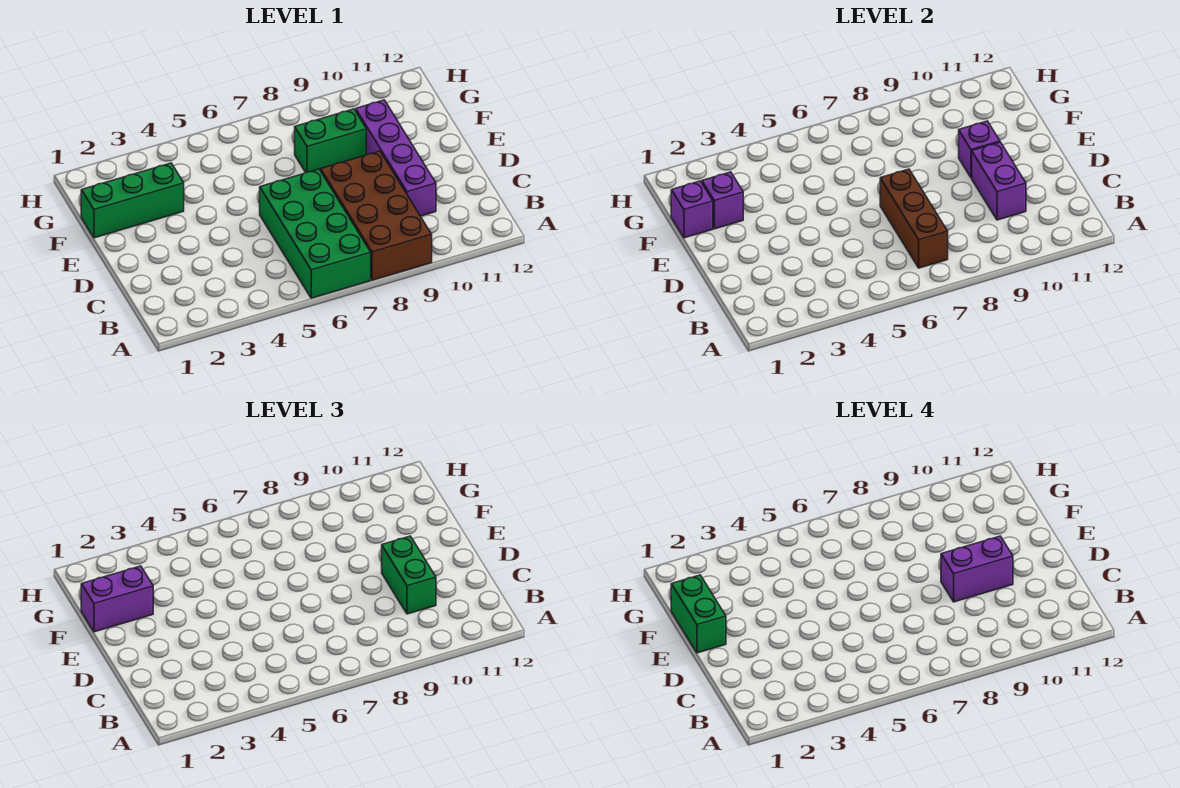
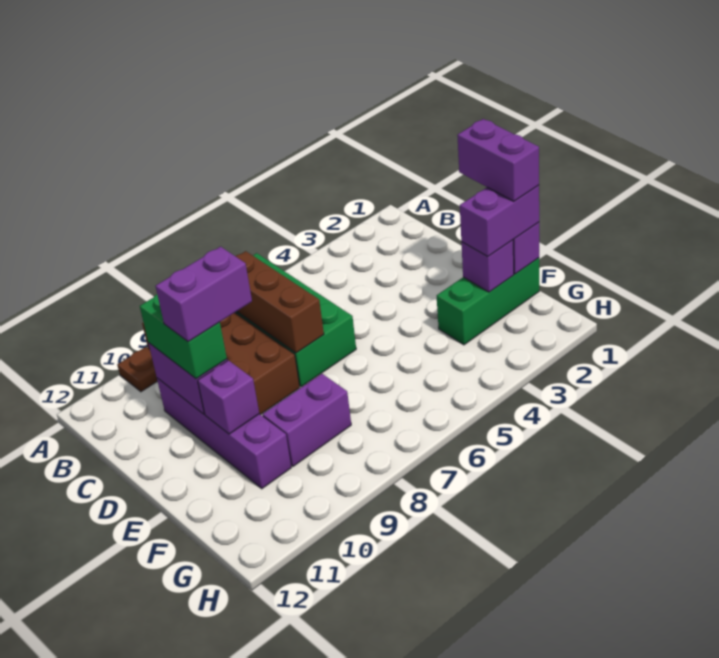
none -> brown plate A10 level 1
green brick E1:F1 level 4 -> purple brick E1:F1 level 4
green brick F8:F9 level 1 -> purple brick F8:F9 level 1

